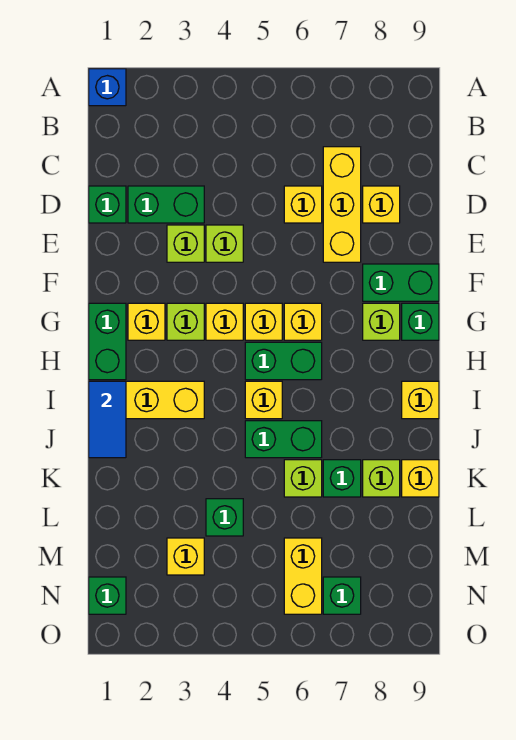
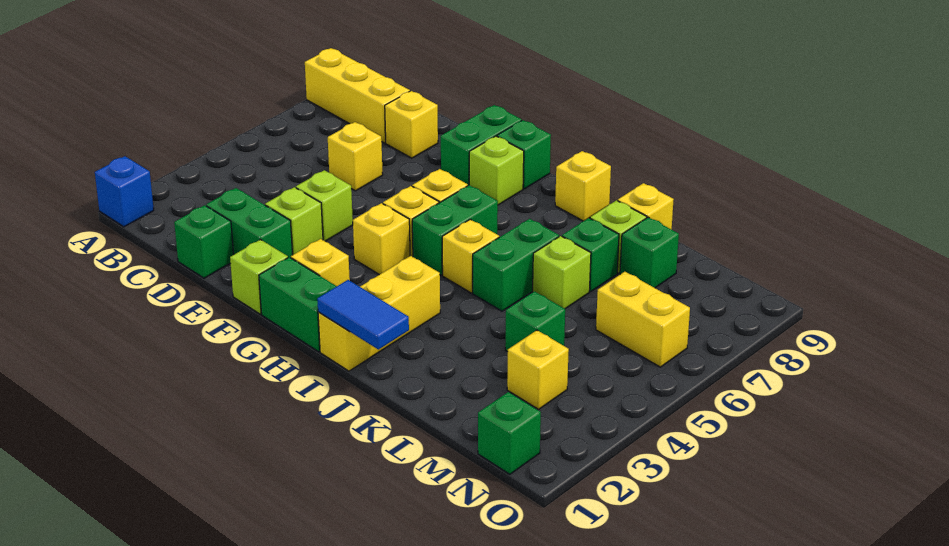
yellow brick C7:E7 level 1 -> yellow brick A8:C8 level 1
green brick D2:D3 level 1 -> green brick D2:E2 level 1
lime brick G3 level 1 -> lime brick F1 level 1
green brick N7 level 1 -> green brick L8 level 1

